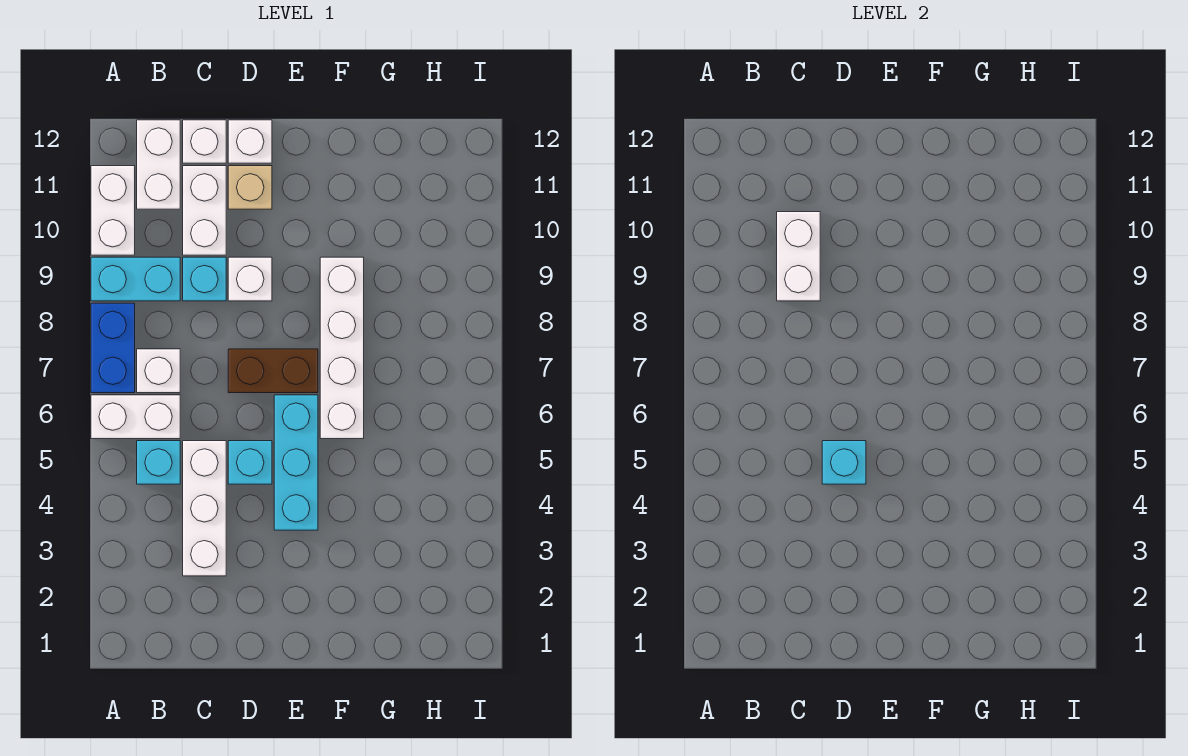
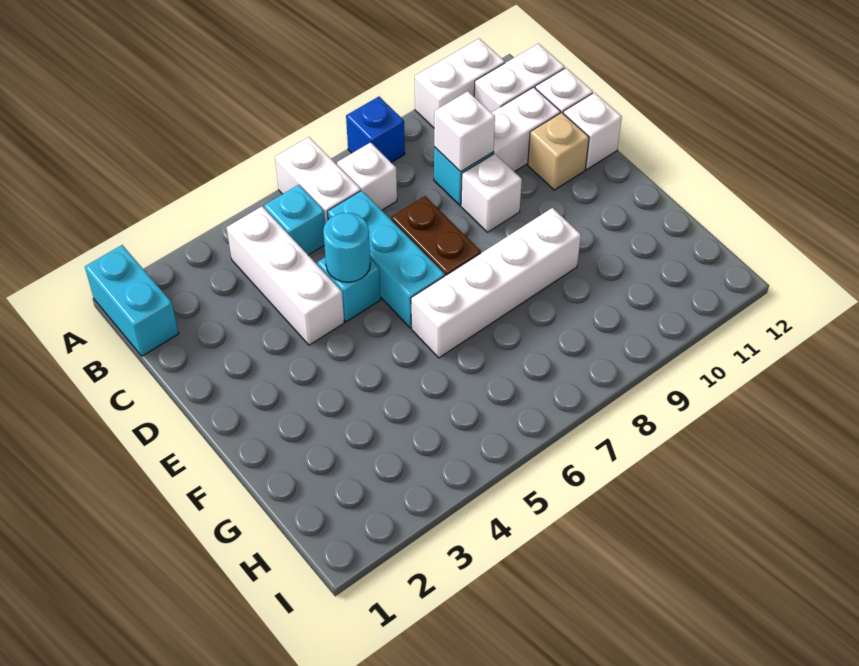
blue brick A7:A8 level 1 -> blue brick A8 level 1
cyan brick A9:B9 level 1 -> cyan brick A1:B1 level 1
white brick C3:C5 level 1 -> white brick B4:D4 level 1
white brick C9:C10 level 2 -> white brick C9 level 2
cyan brick D5 level 2 -> cyan round brick D5 level 2
cyan brick E4:E6 level 1 -> cyan brick C6:E6 level 1

